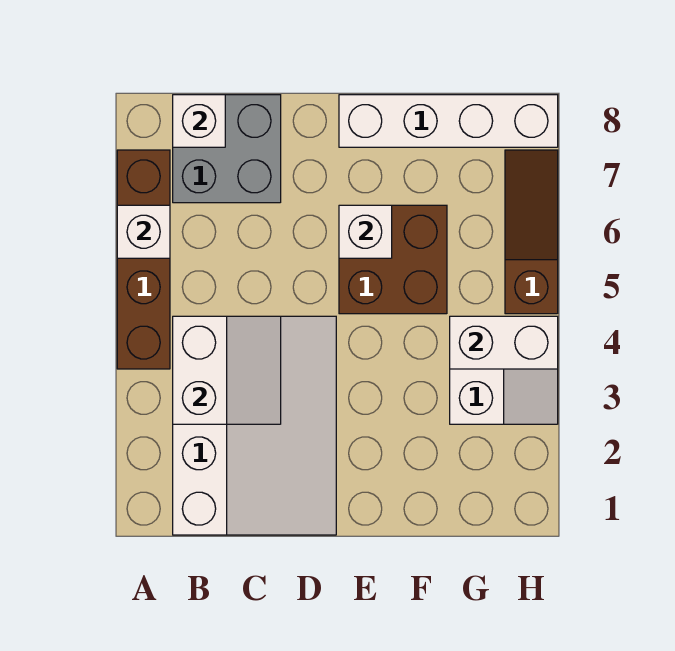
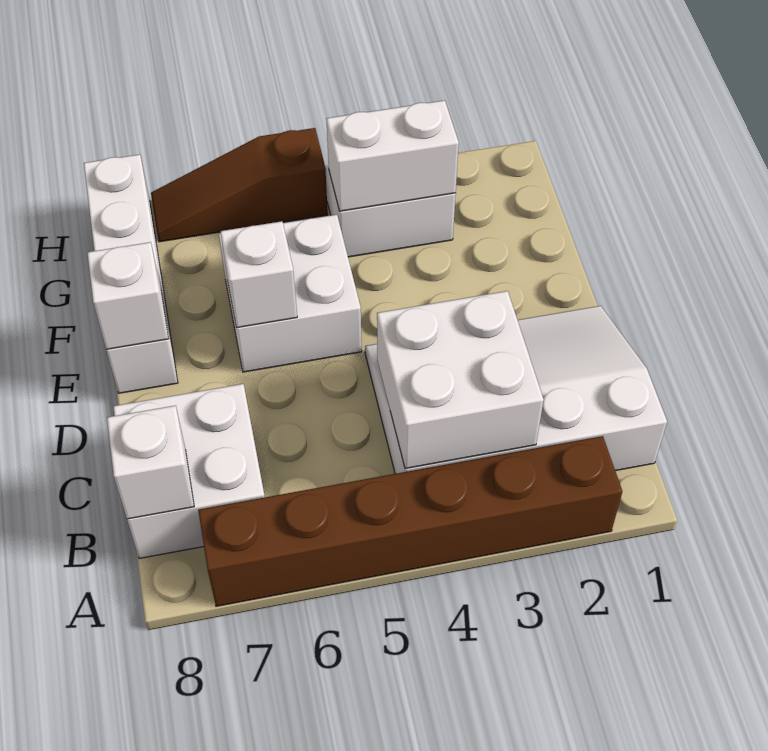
brown brick A4:A7 level 1 -> brown brick A2:A7 level 1
white brick A6 level 2 -> white brick E8 level 2
white slope B3:C4 level 2 top B -> white brick B3:C4 level 2
grey brick B7:C8 level 1 -> white brick B7:C8 level 1
brown brick E5:F6 level 1 -> white brick E5:F6 level 1
white brick G4:H4 level 2 -> white brick G3:G4 level 2

